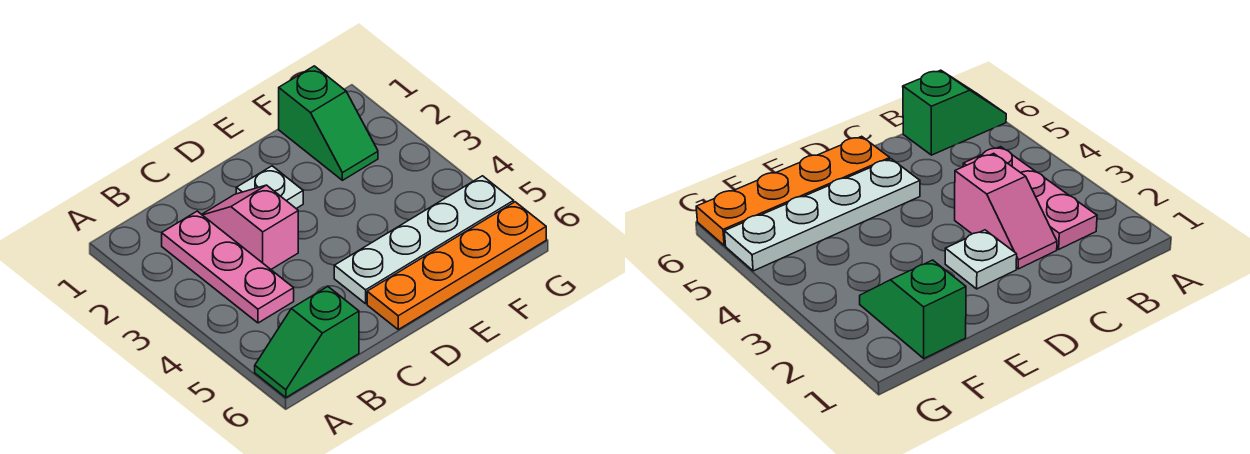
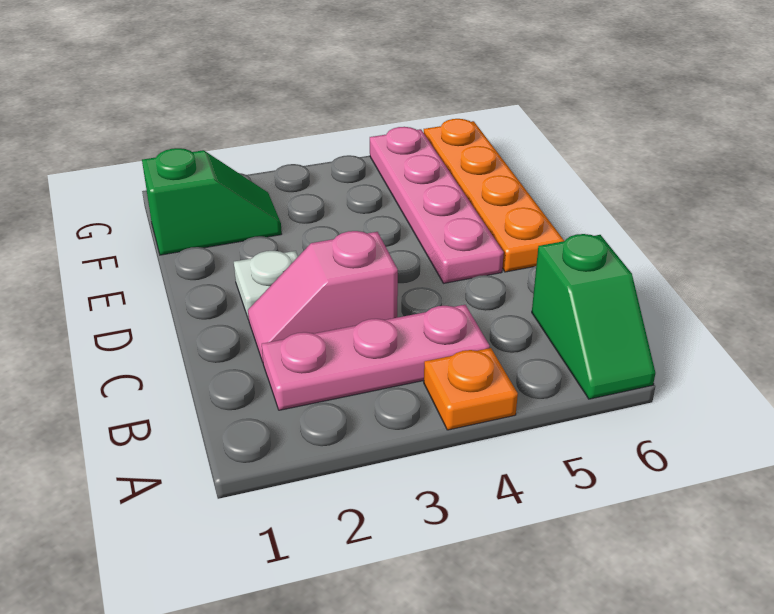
none -> orange plate A4 level 1
white plate D5:G5 level 1 -> pink plate D5:G5 level 1

